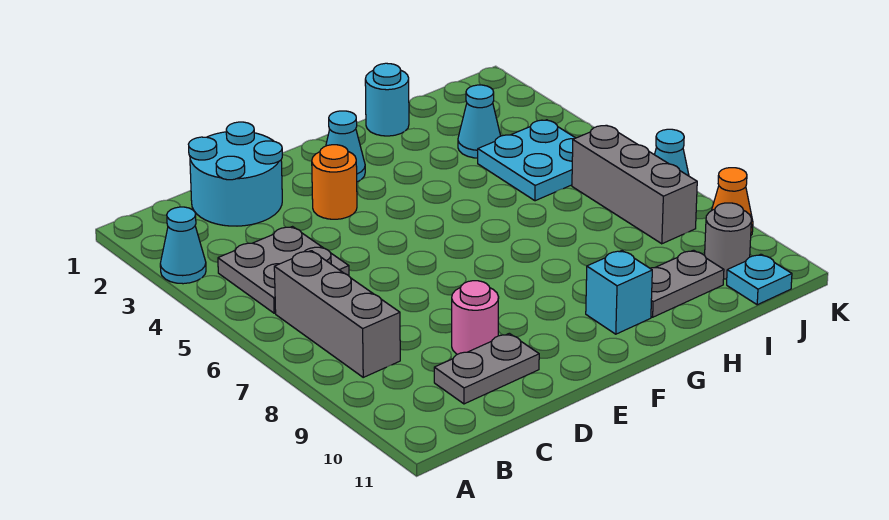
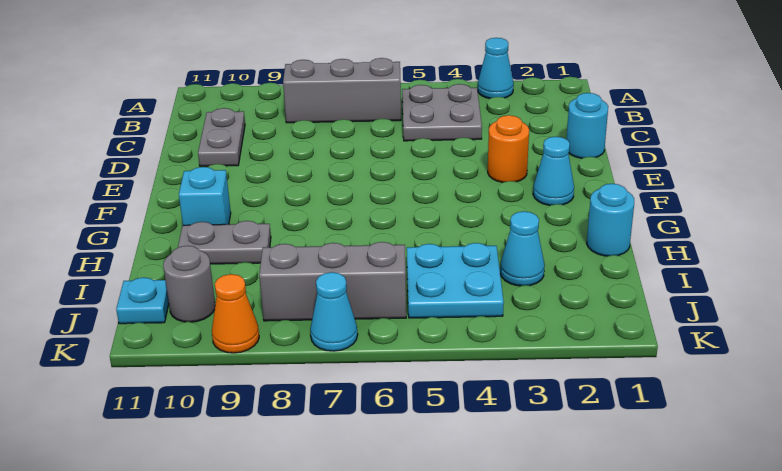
cyan round brick C1:D2 level 1 -> cyan round brick D1 level 1
pink round brick D9 level 1 -> none
grey plate H10:I10 level 1 -> grey plate H9:H10 level 1

